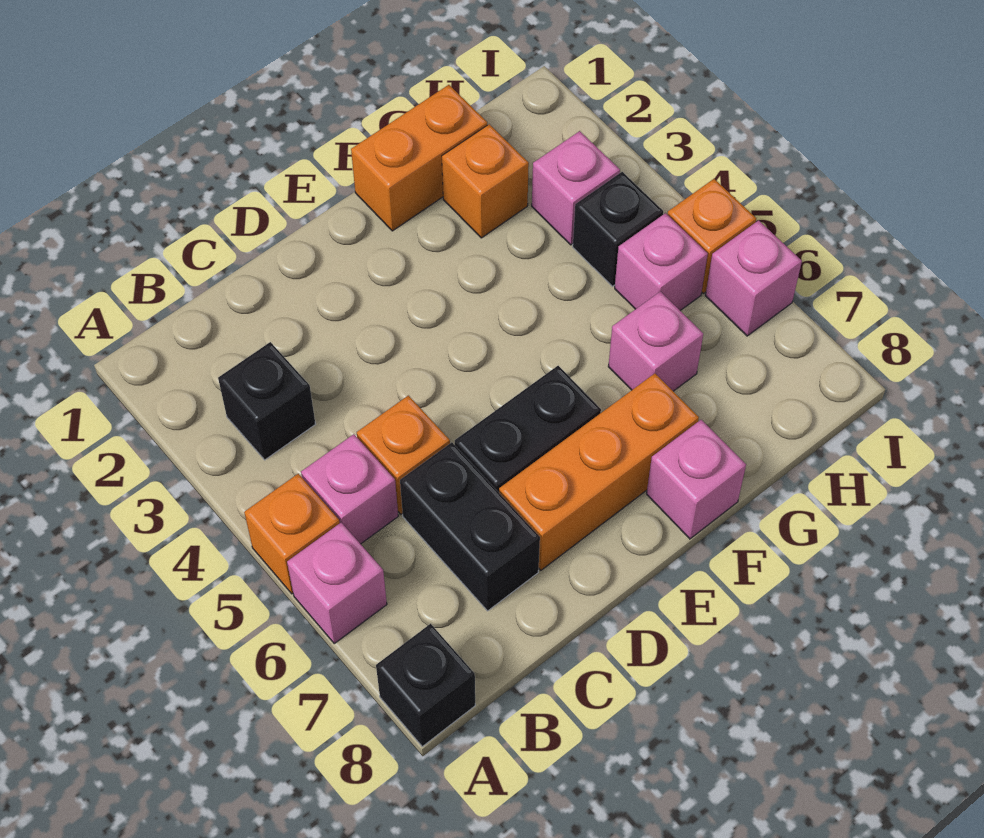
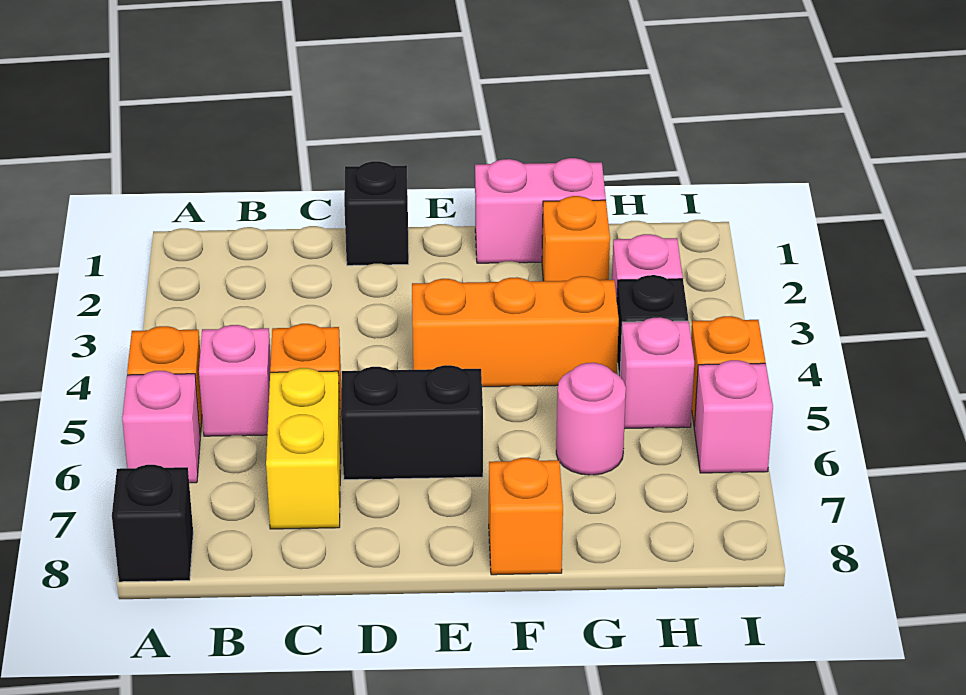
black brick B3 level 1 -> black brick D1 level 1
black brick C6:C7 level 1 -> yellow brick C6:C7 level 1
orange brick D7:F7 level 1 -> orange brick E4:G4 level 1
orange brick F1:G1 level 1 -> pink brick F1:G1 level 1
pink brick F8 level 1 -> orange brick F8 level 1
pink brick G6 level 1 -> pink round brick G6 level 1

